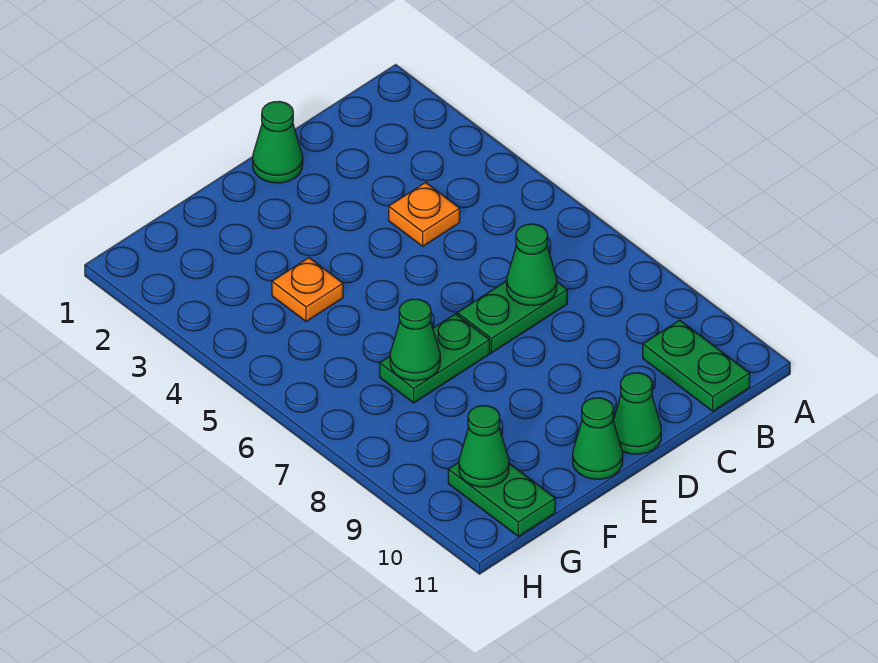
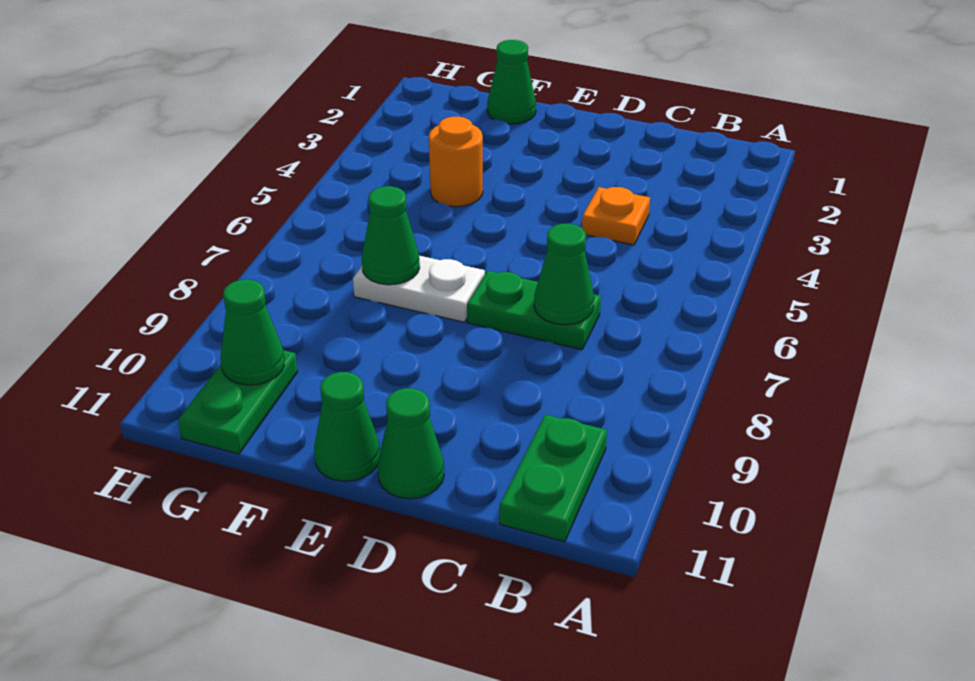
green cone D1 level 1 -> green cone F1 level 1
green plate E7:F7 level 1 -> white plate E7:F7 level 1
orange plate F4 level 1 -> orange round brick F4 level 1

